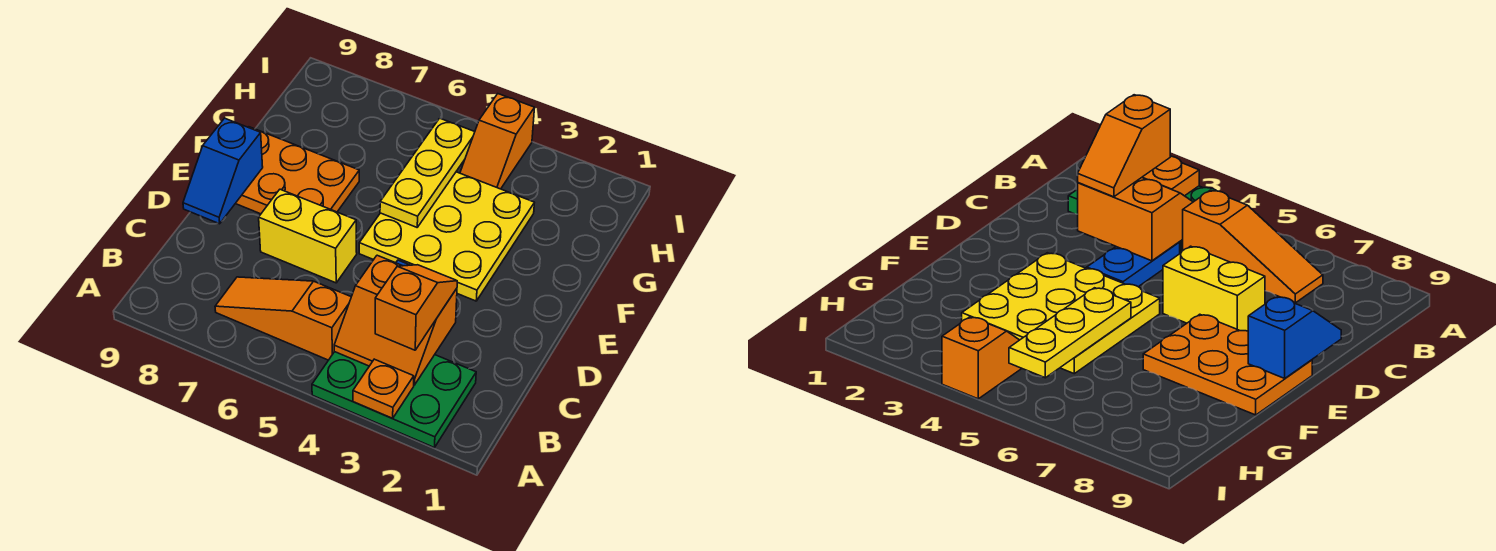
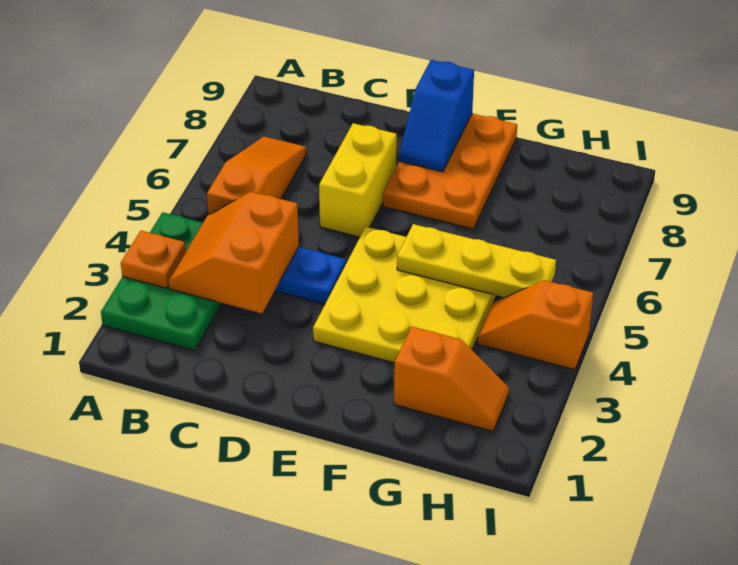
orange slope B3:C3 level 3 top B -> orange slope G2:H2 level 1 top G
blue slope D9:E9 level 2 top E -> blue slope E8:E9 level 2 top 9

